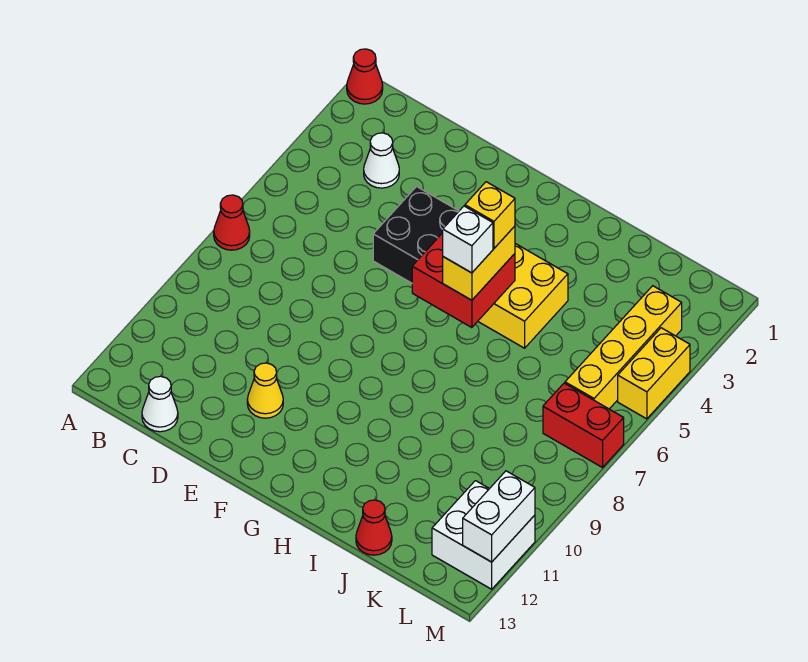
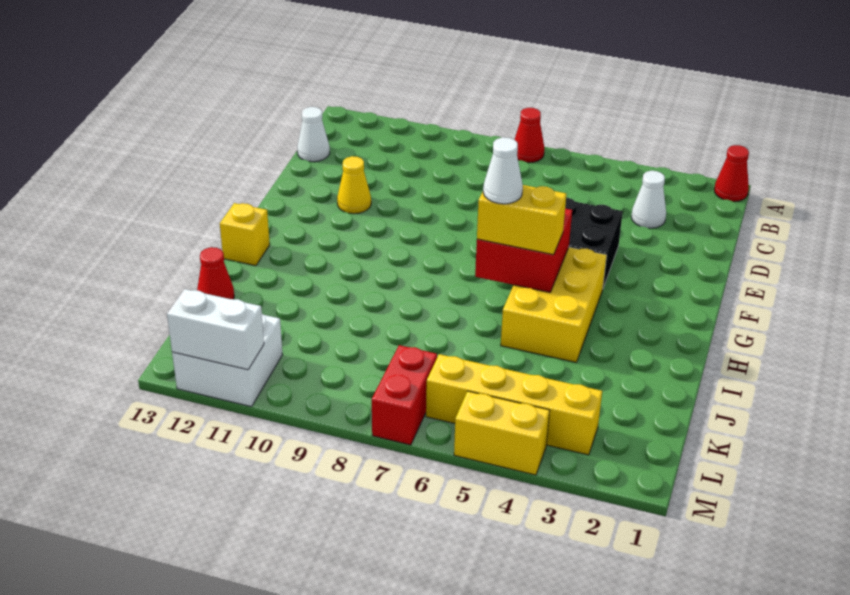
yellow brick H5 level 4 -> yellow brick H13 level 1
white brick H6 level 4 -> white cone H6 level 4

